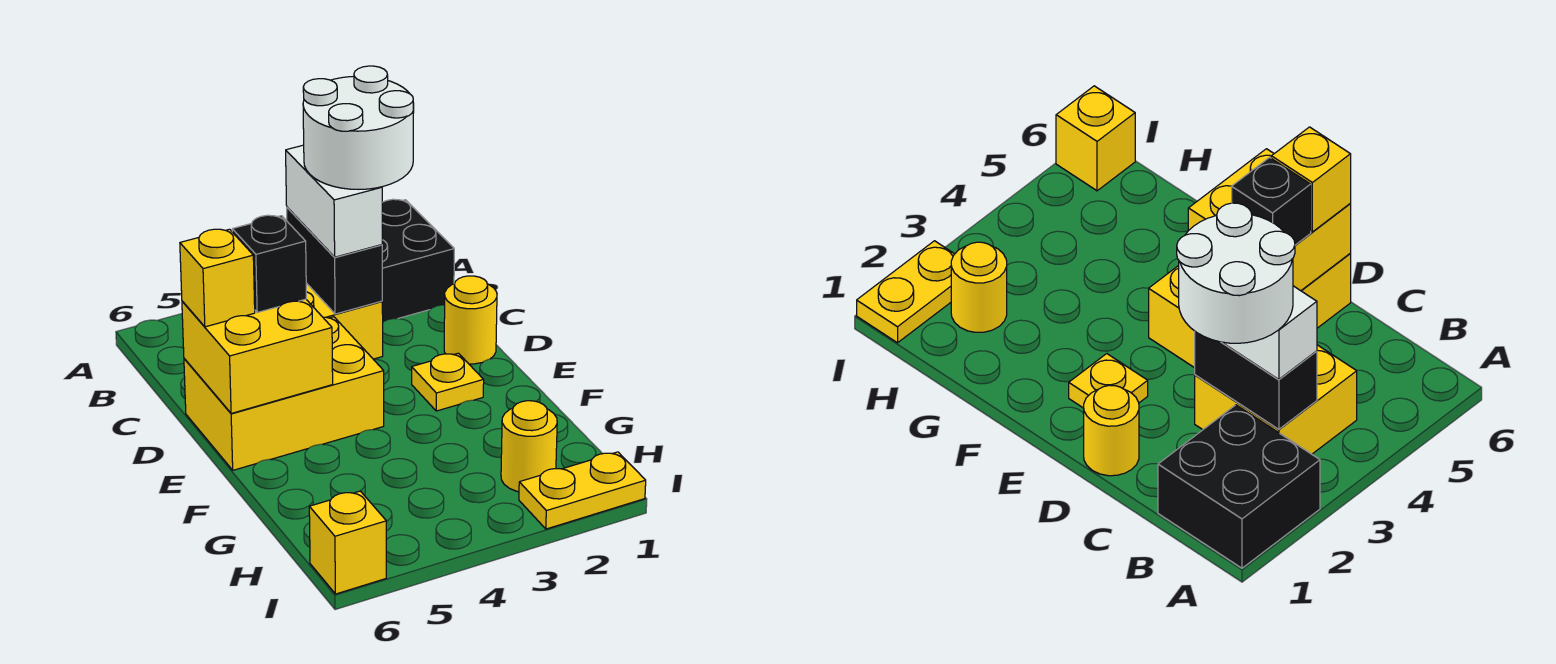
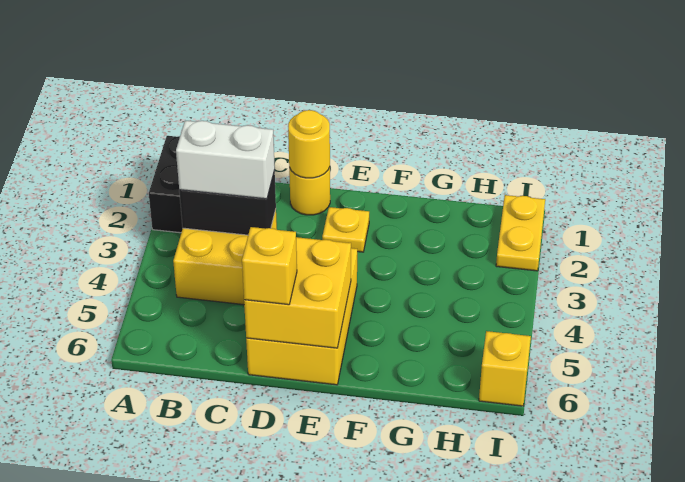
white round brick B2:C3 level 4 -> none
black brick D5 level 3 -> none
yellow round brick H2 level 1 -> yellow round brick D1 level 2

